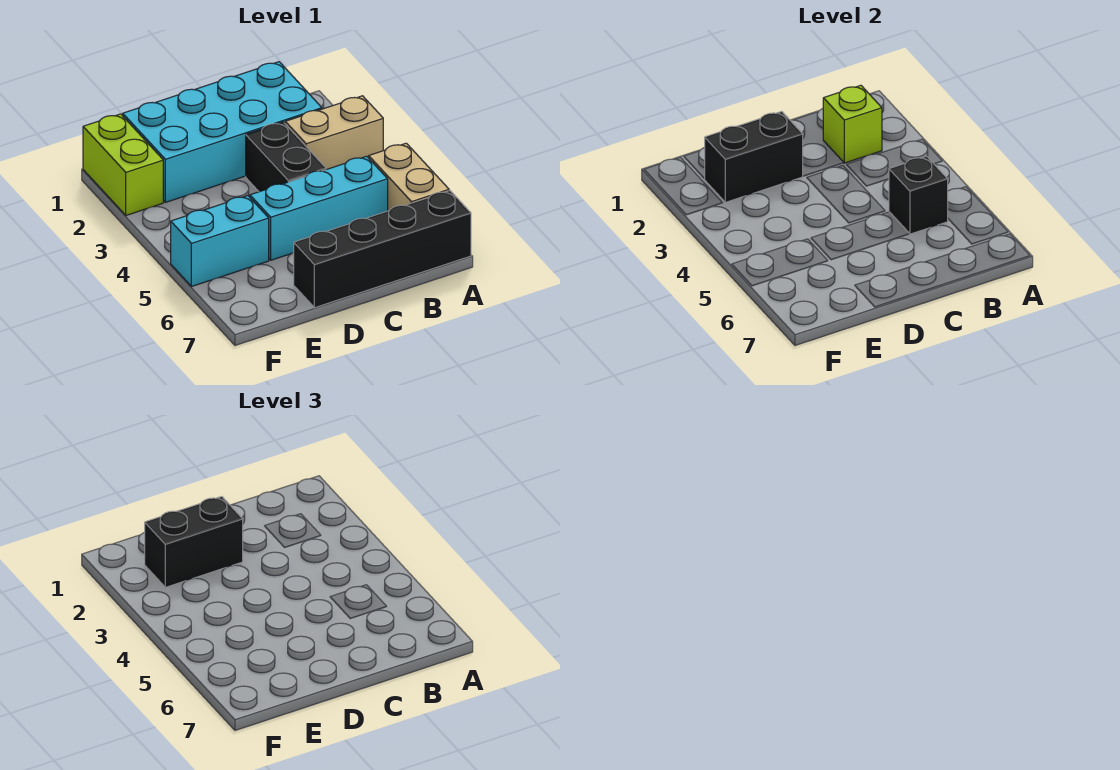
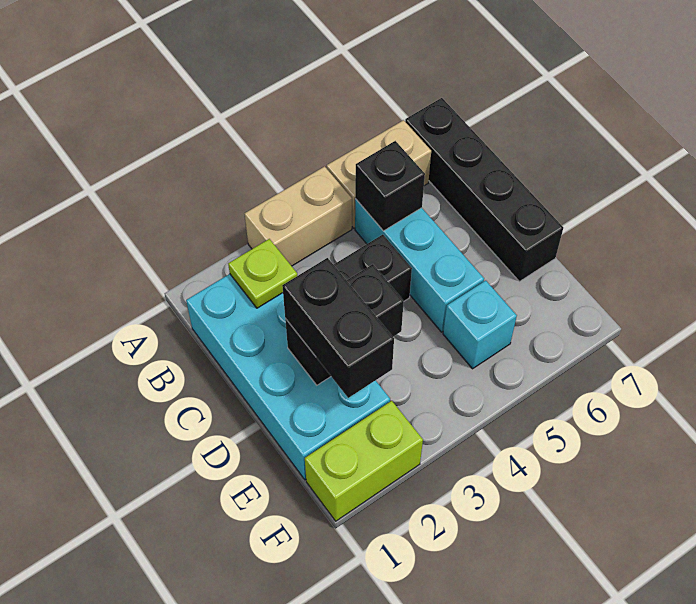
tan brick A3:B3 level 1 -> tan brick A3:A4 level 1
lime brick B2 level 2 -> lime plate B2 level 2
black brick D2:E2 level 2 -> black brick D2:D3 level 2
cyan brick E5:F5 level 1 -> cyan brick E5 level 1

